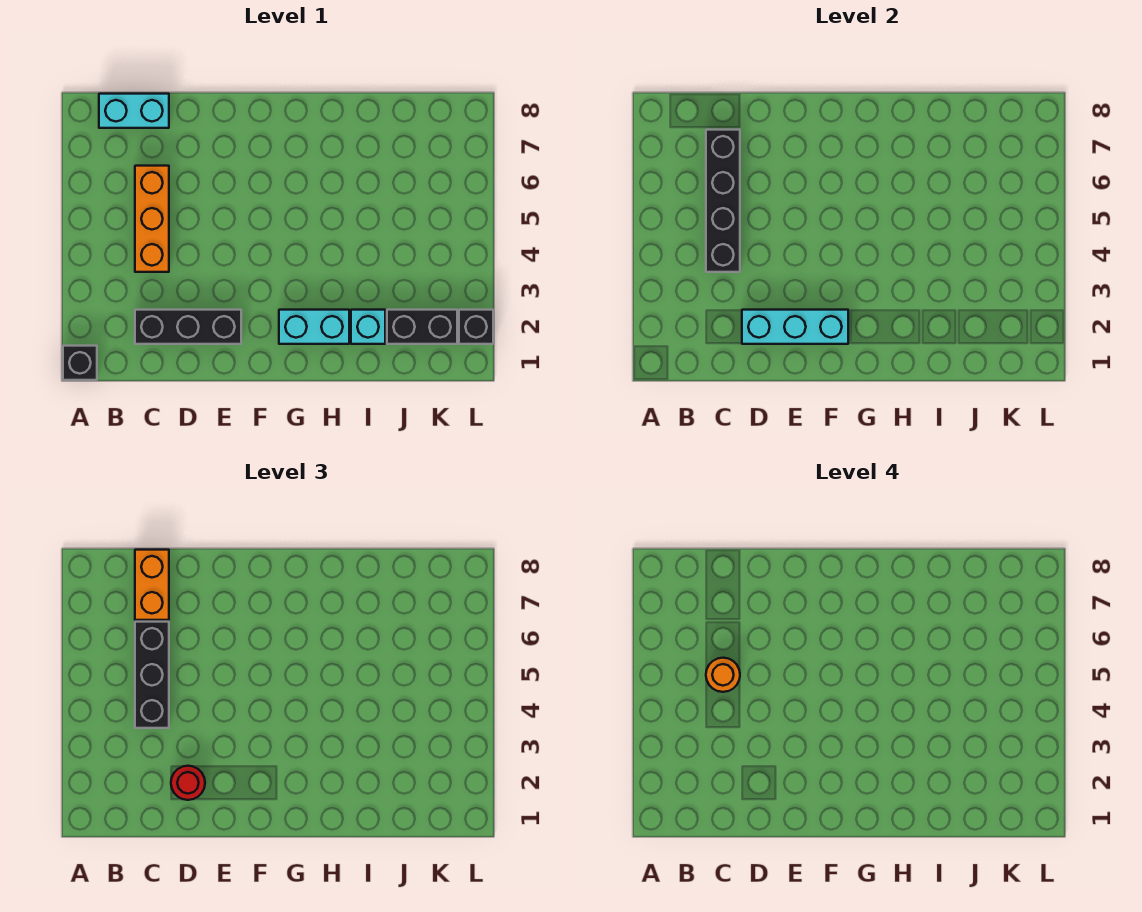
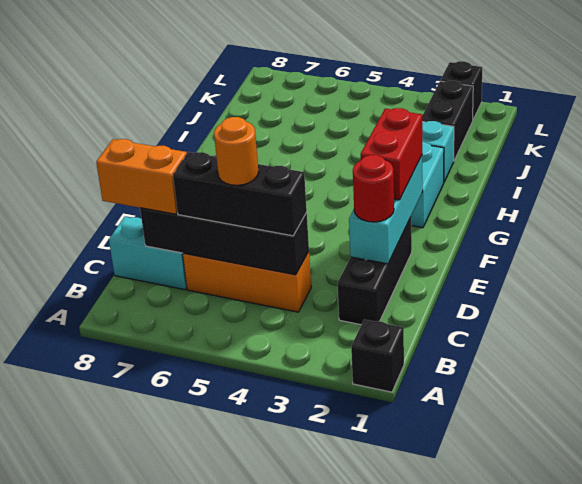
cyan brick B8:C8 level 1 -> cyan brick C7:C8 level 1
none -> red brick E2:F2 level 3

